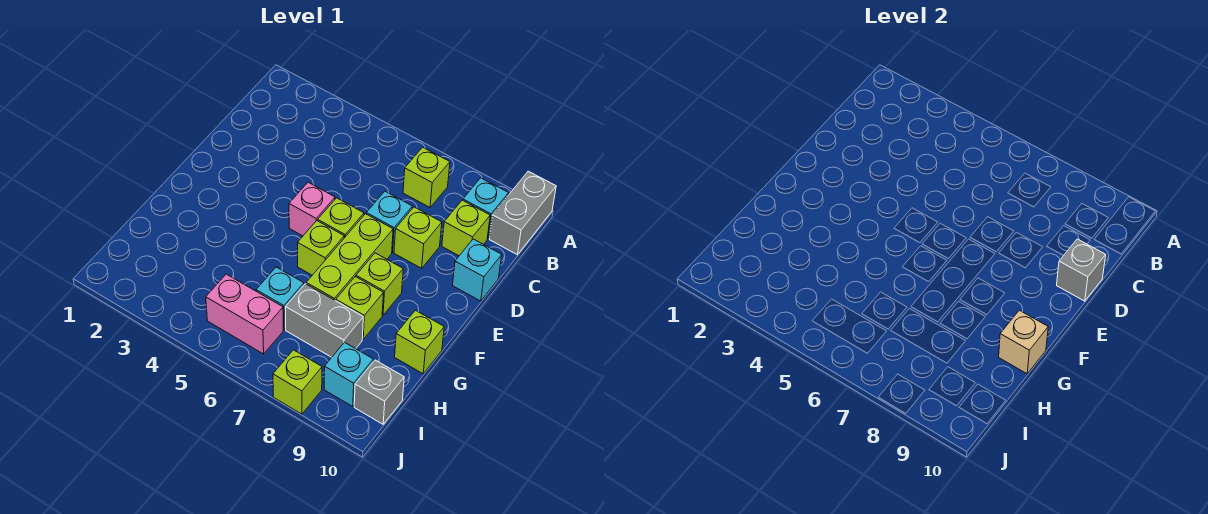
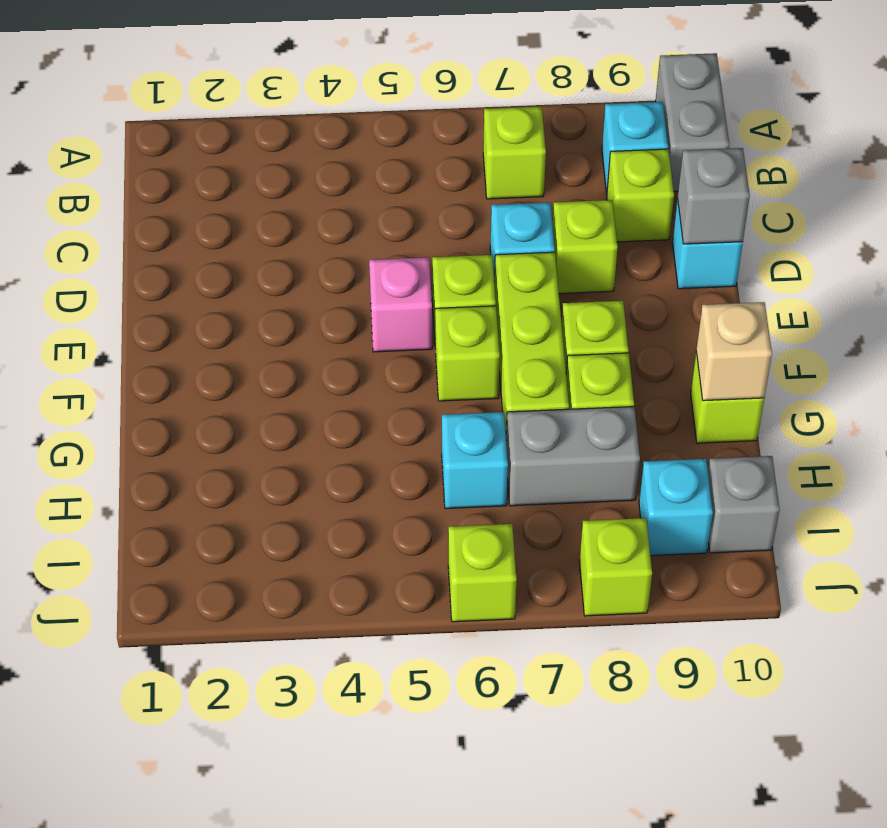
pink brick I5:I6 level 1 -> none
none -> lime brick J6 level 1

